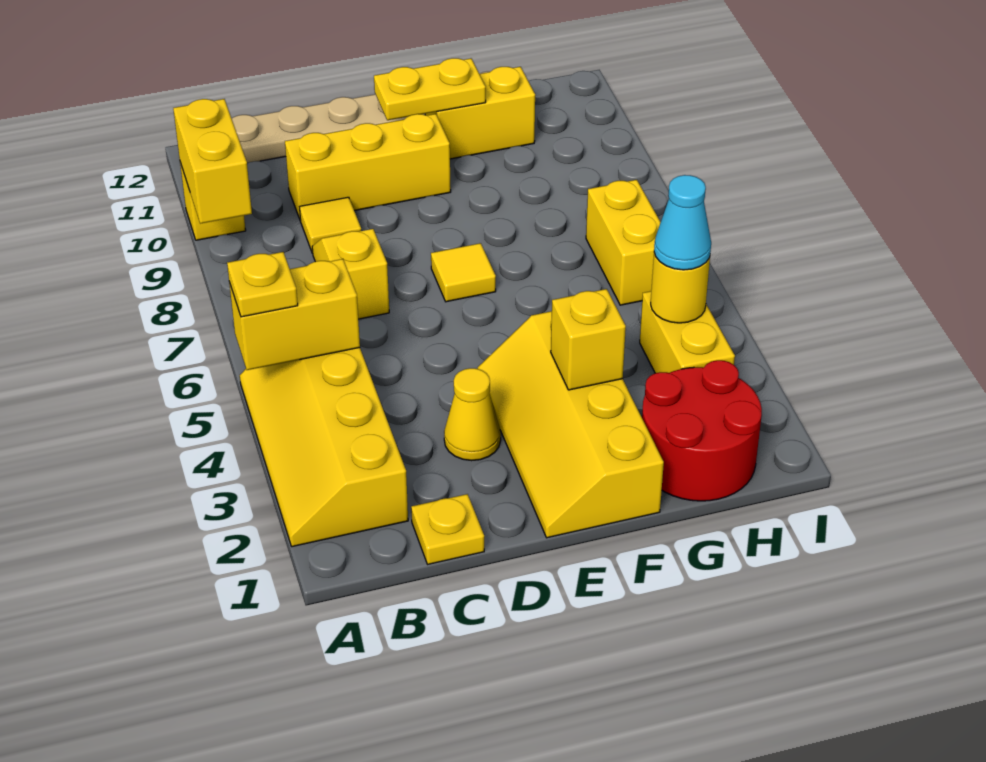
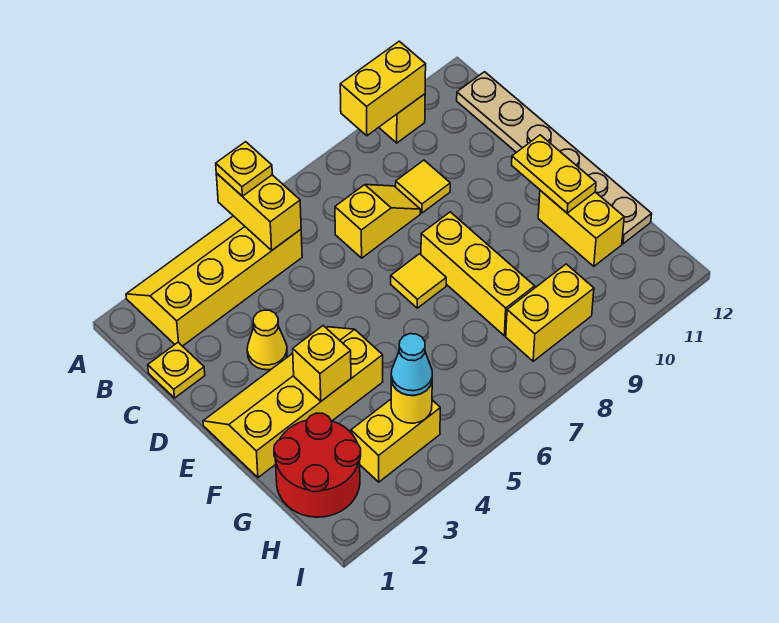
yellow brick C10:E10 level 1 -> yellow brick E8:G8 level 1
yellow brick H6:H7 level 1 -> yellow brick H8:H9 level 1

